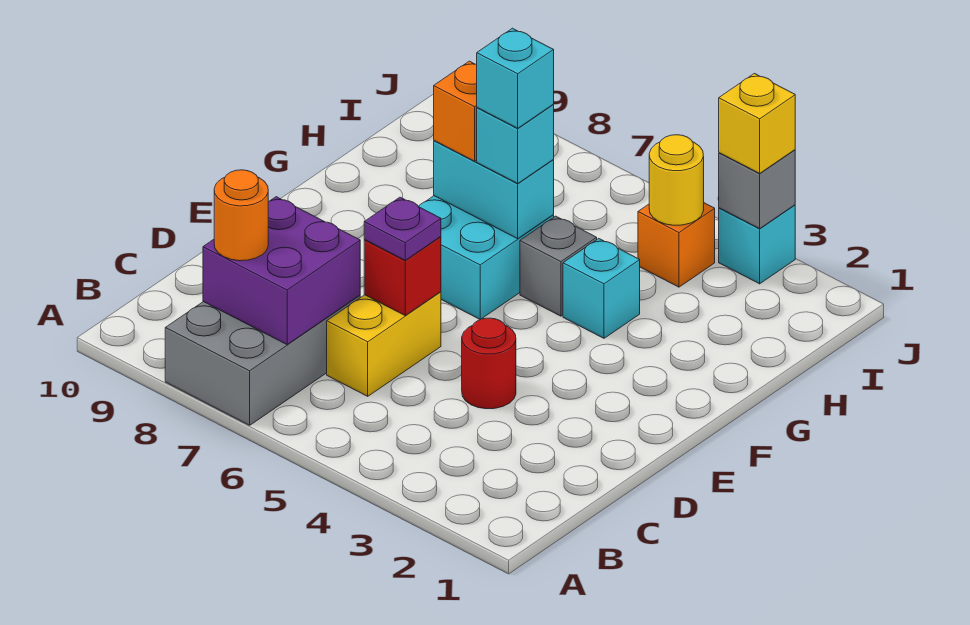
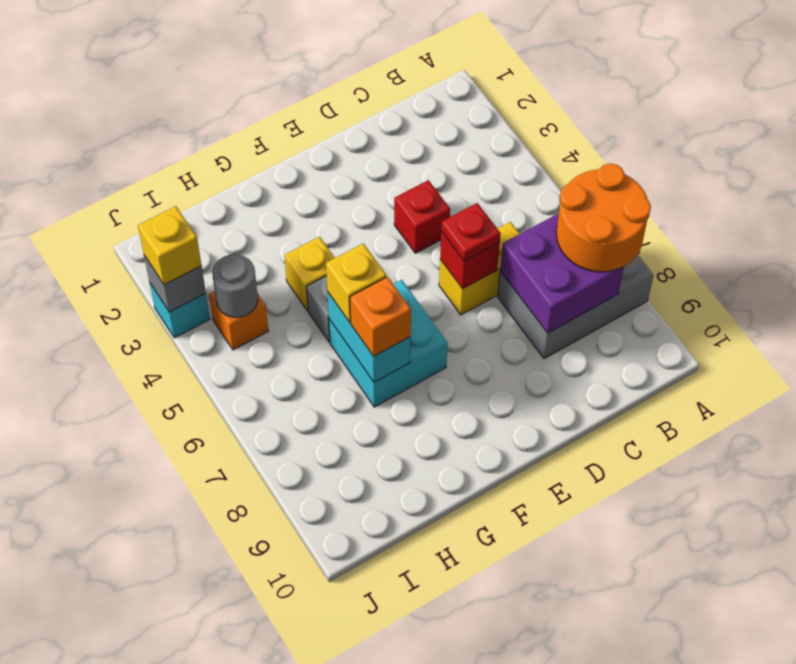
orange round brick B8 level 3 -> orange round brick A7:B8 level 3
red round brick D4 level 1 -> red brick D4 level 1
purple plate D6 level 3 -> red plate D6 level 3
cyan brick G4 level 1 -> yellow brick G4 level 1
cyan brick G6 level 3 -> yellow brick G6 level 3
cyan brick G6 level 4 -> none
yellow round brick I4 level 2 -> grey round brick I4 level 2

